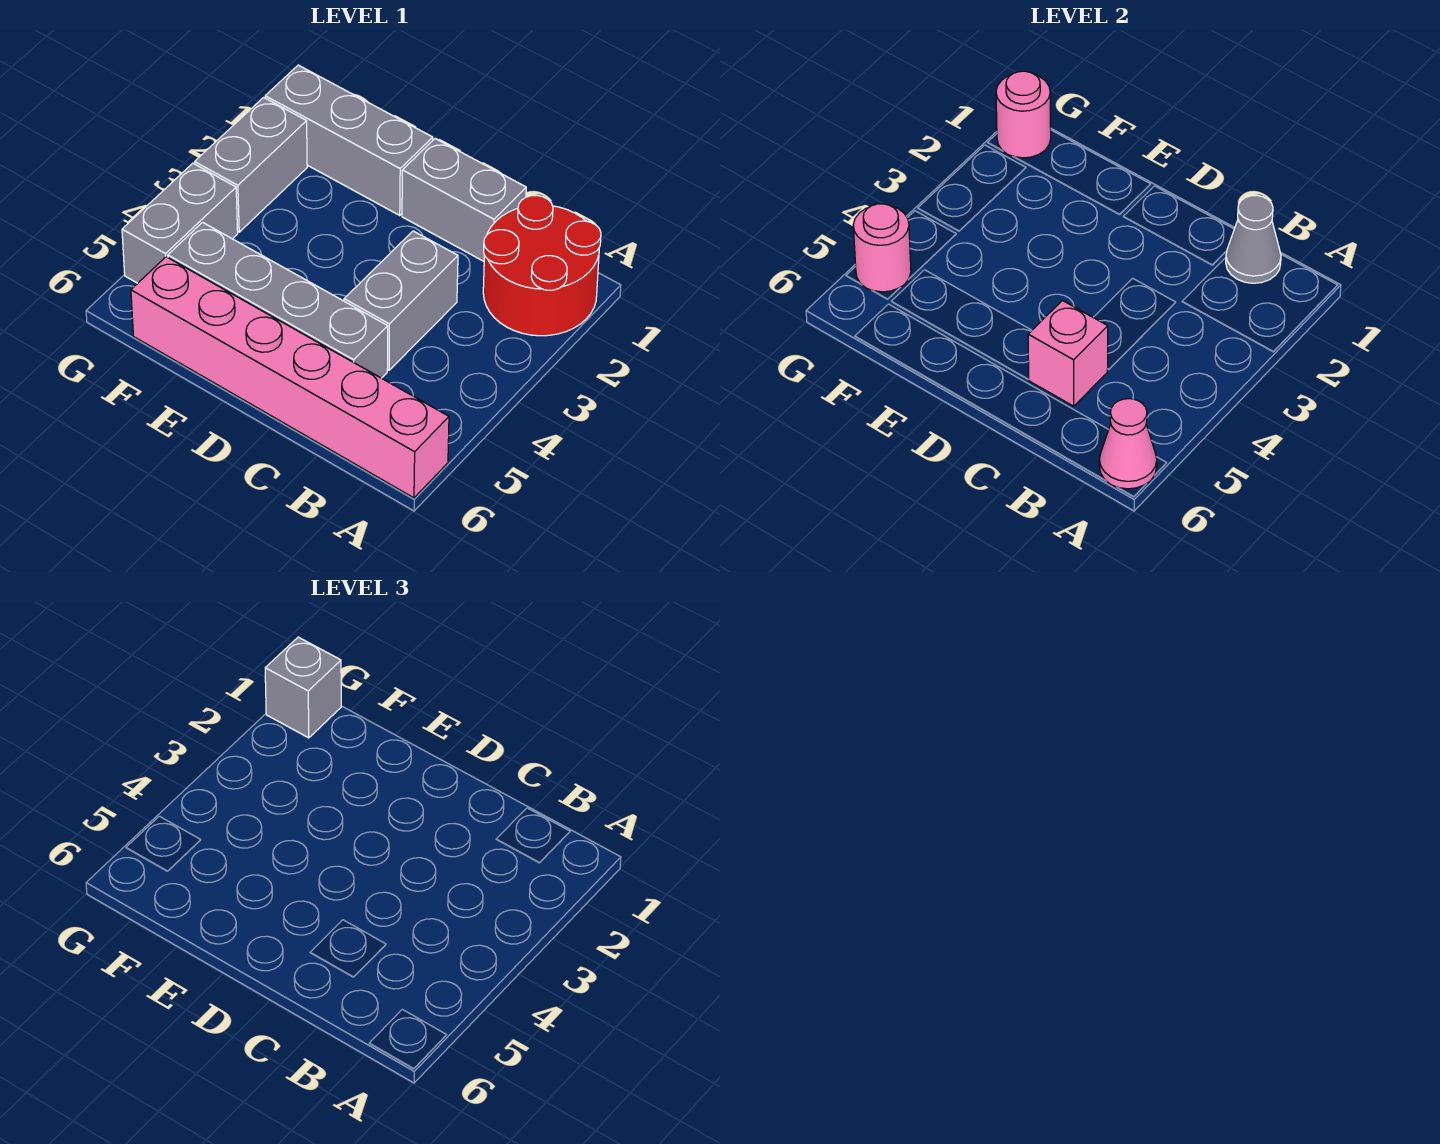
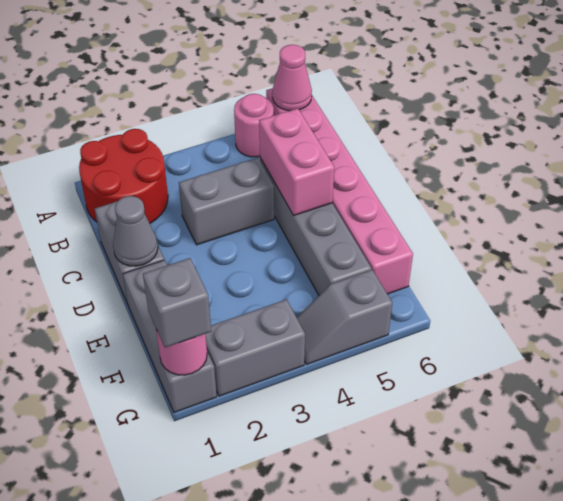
grey cone B1 level 2 -> grey cone D1 level 2
pink brick C5 level 2 -> pink brick C5:D5 level 2
grey brick G4:G5 level 1 -> grey slope G4:G5 level 1 top 5
pink round brick G5 level 2 -> pink round brick A5 level 1

